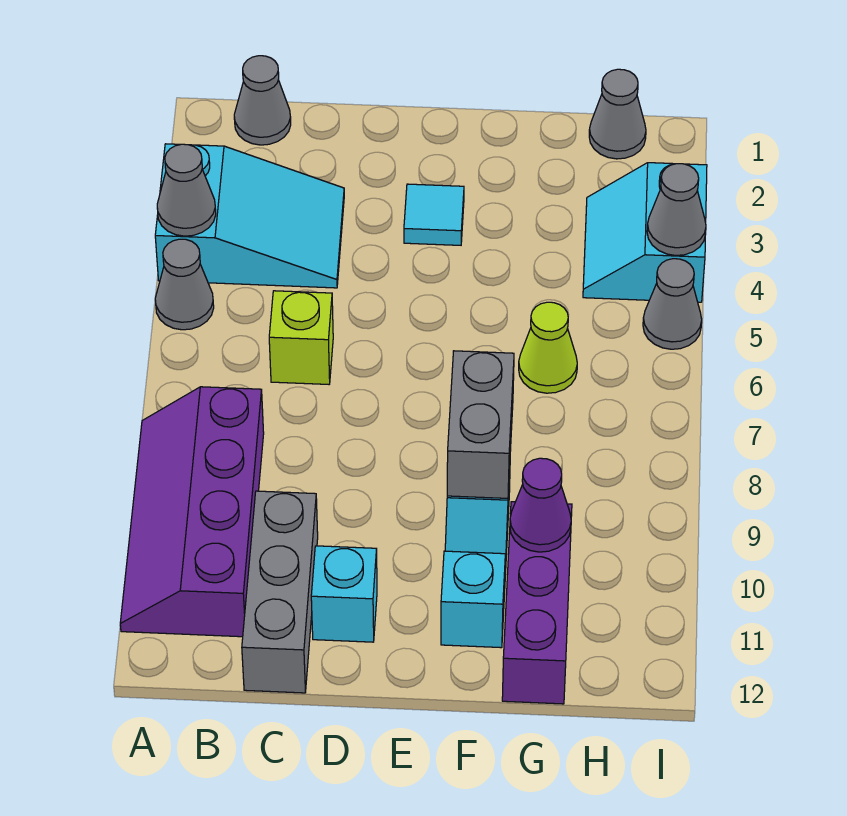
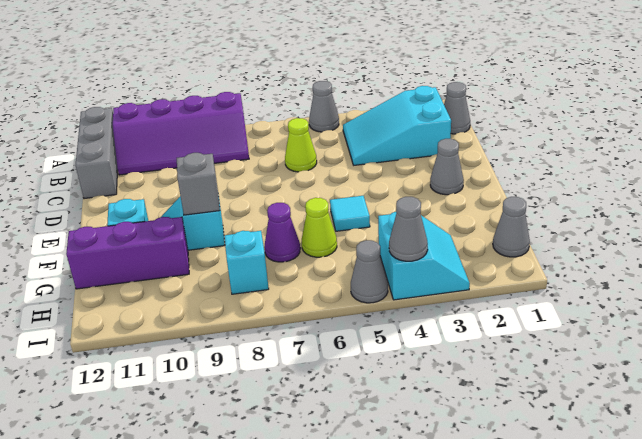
cyan slope A3:C4 level 1 top A -> cyan slope B2:C4 level 1 top 2
grey cone A4 level 2 -> grey cone E2 level 1
purple slope A8:B11 level 1 top B -> purple slope A8:B11 level 1 top A
lime brick C6 level 1 -> lime cone C6 level 1
grey brick C10:C12 level 1 -> grey brick A12:C12 level 1
cyan brick D11 level 1 -> cyan brick H8 level 1
cyan tile E3 level 1 -> cyan tile F5 level 1
grey brick F8:F9 level 2 -> grey brick F9 level 2
purple cone G10 level 2 -> purple cone G7 level 1
cyan slope H3:I4 level 1 top I -> cyan slope H3:I4 level 1 top 4

